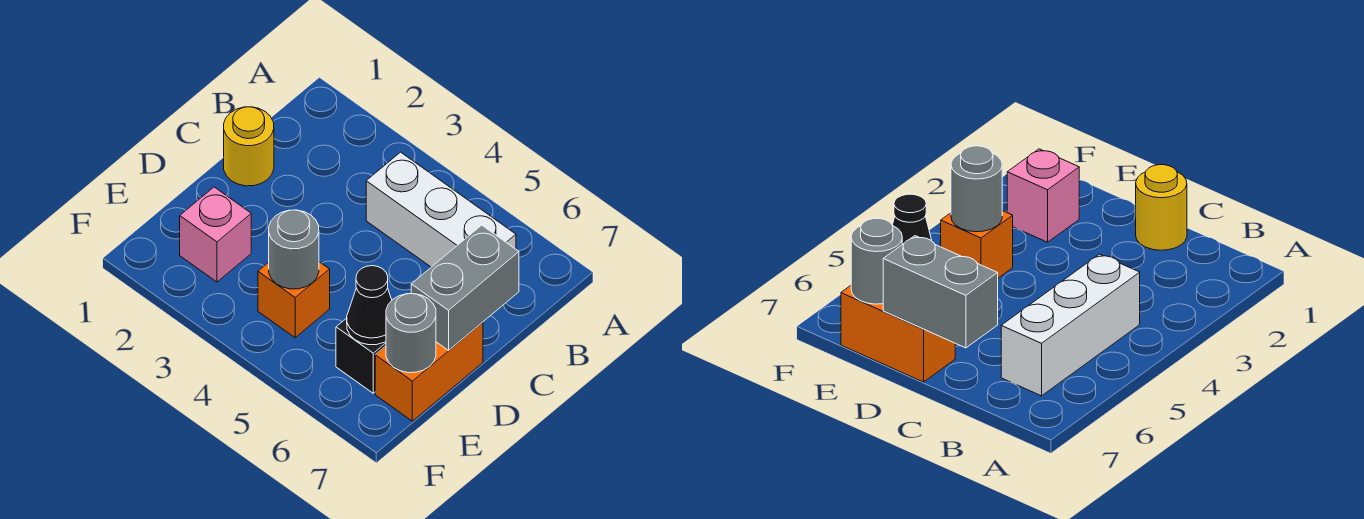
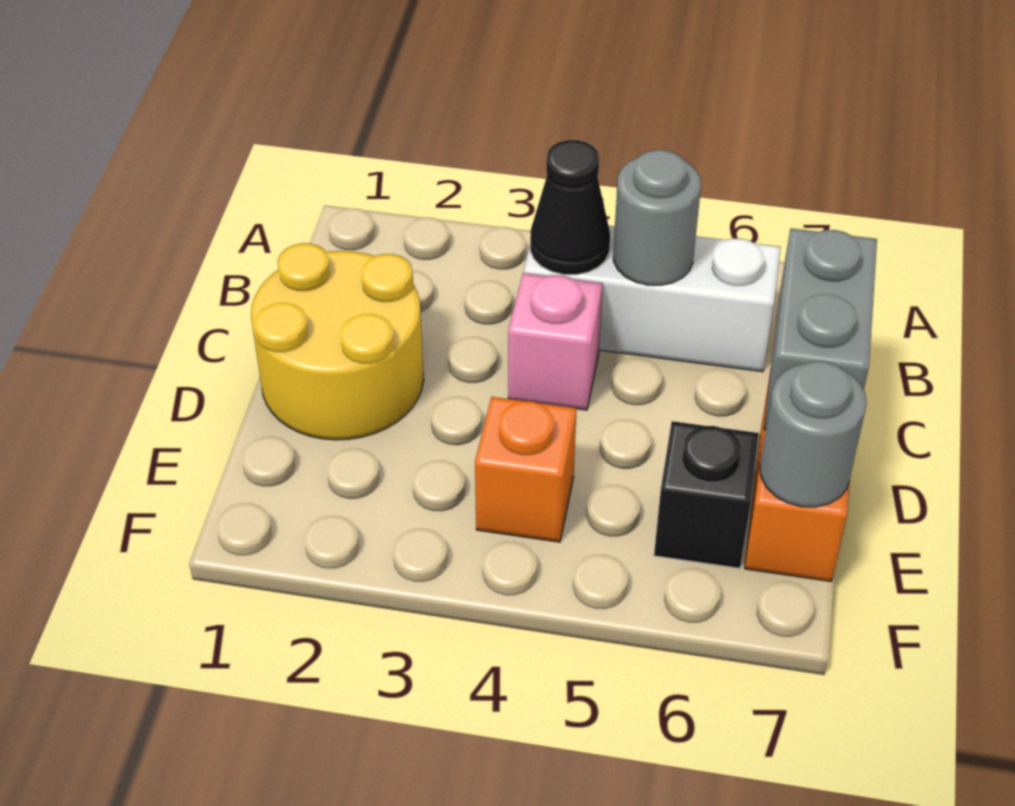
yellow round brick C1 level 1 -> yellow round brick C1:D2 level 1
pink brick E2 level 1 -> pink brick C4 level 1
grey round brick E4 level 2 -> grey round brick B5 level 2
black cone E6 level 2 -> black cone B4 level 2

